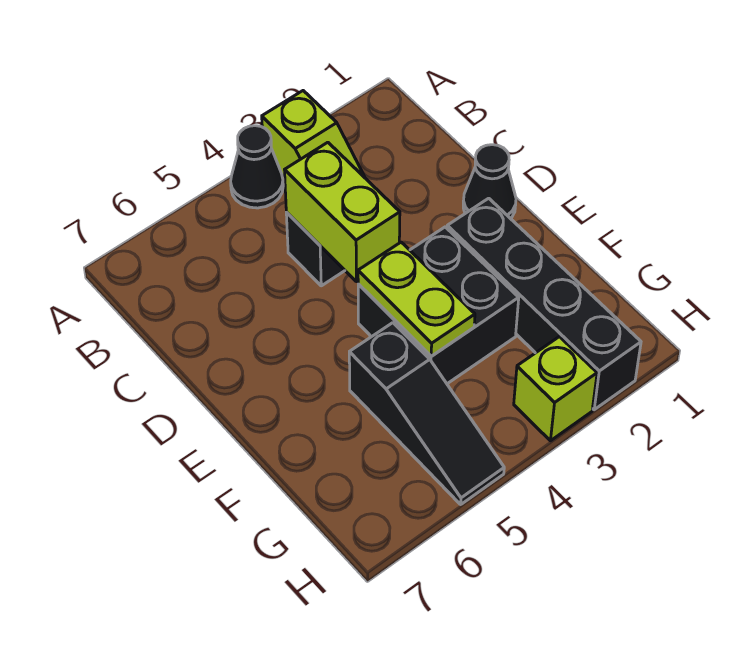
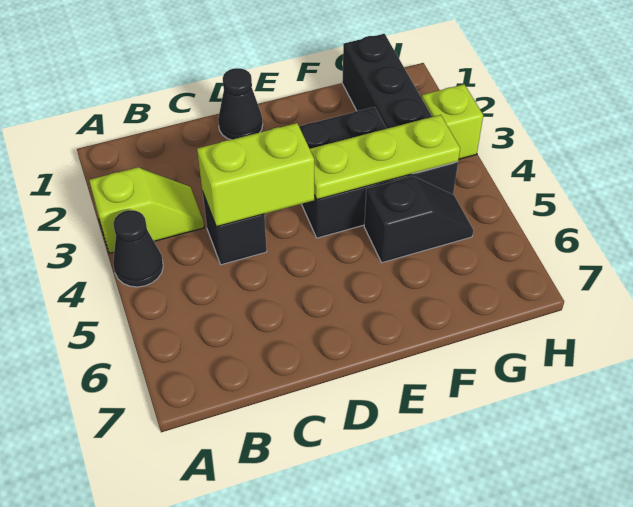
black brick E2:H2 level 1 -> black brick G1:G4 level 1
lime plate E4:F4 level 2 -> lime plate E4:G4 level 2
black slope F5:H5 level 1 top F -> black slope F5:G5 level 1 top F

